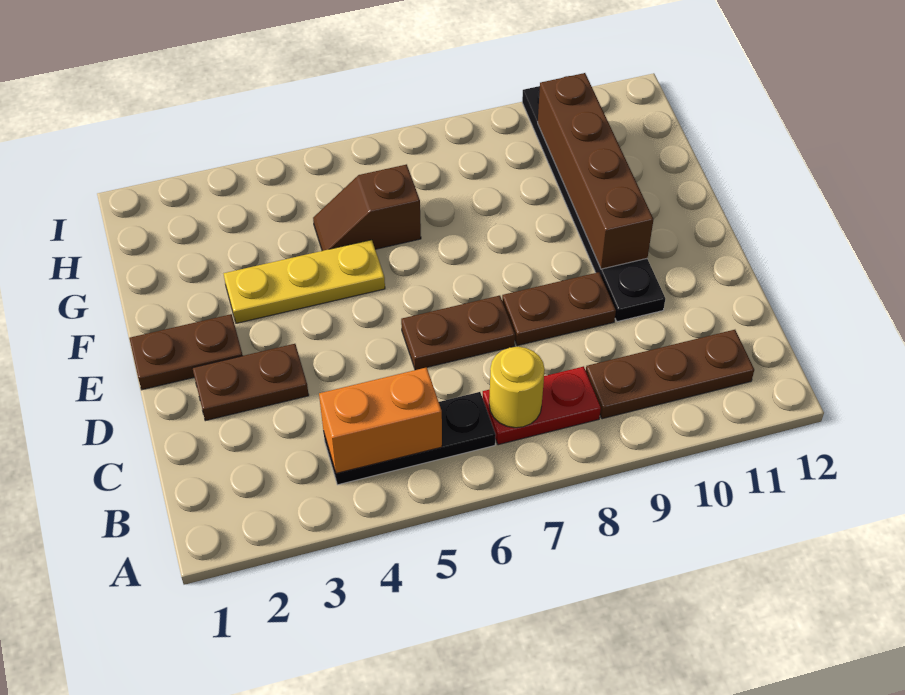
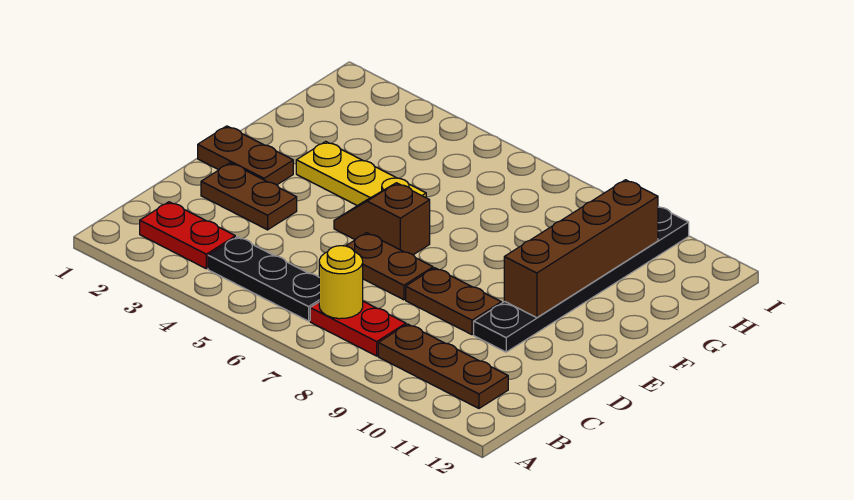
none -> red plate B2:B3 level 1
orange brick B4:B5 level 2 -> none
brown slope G5:G6 level 1 top 6 -> brown slope E5:E6 level 1 top 6

